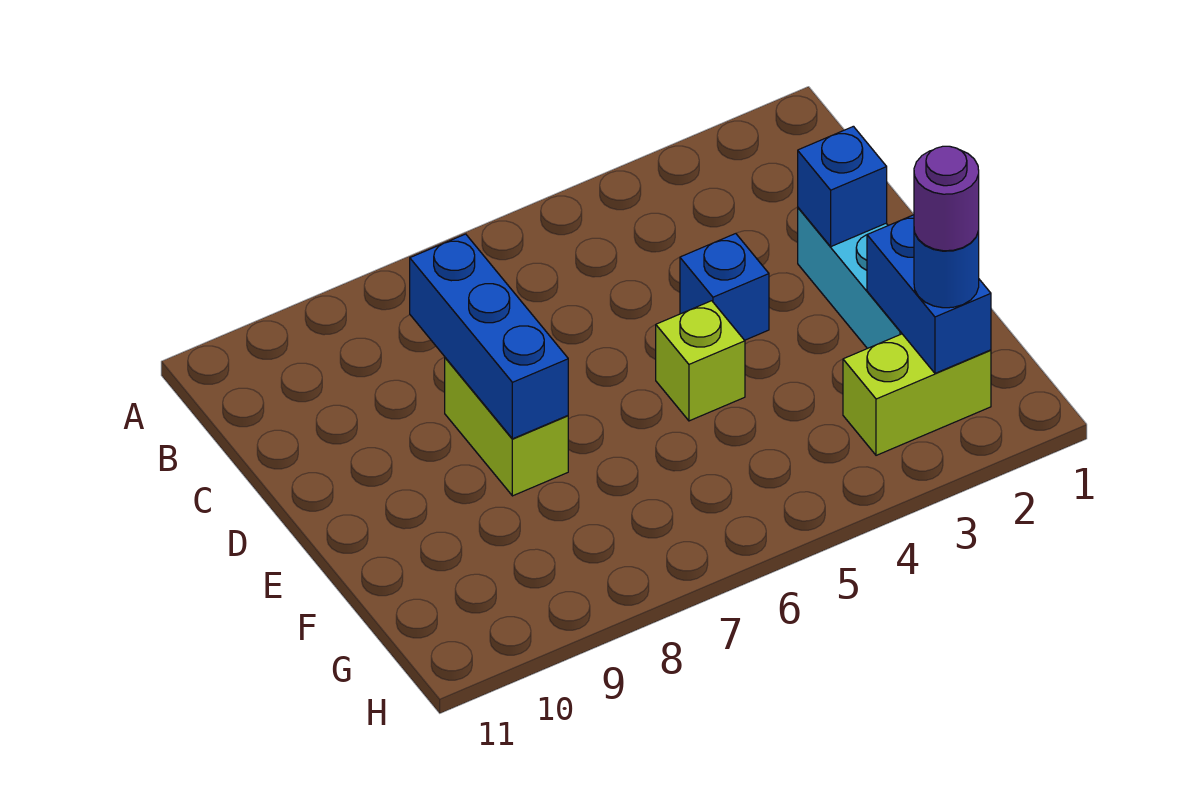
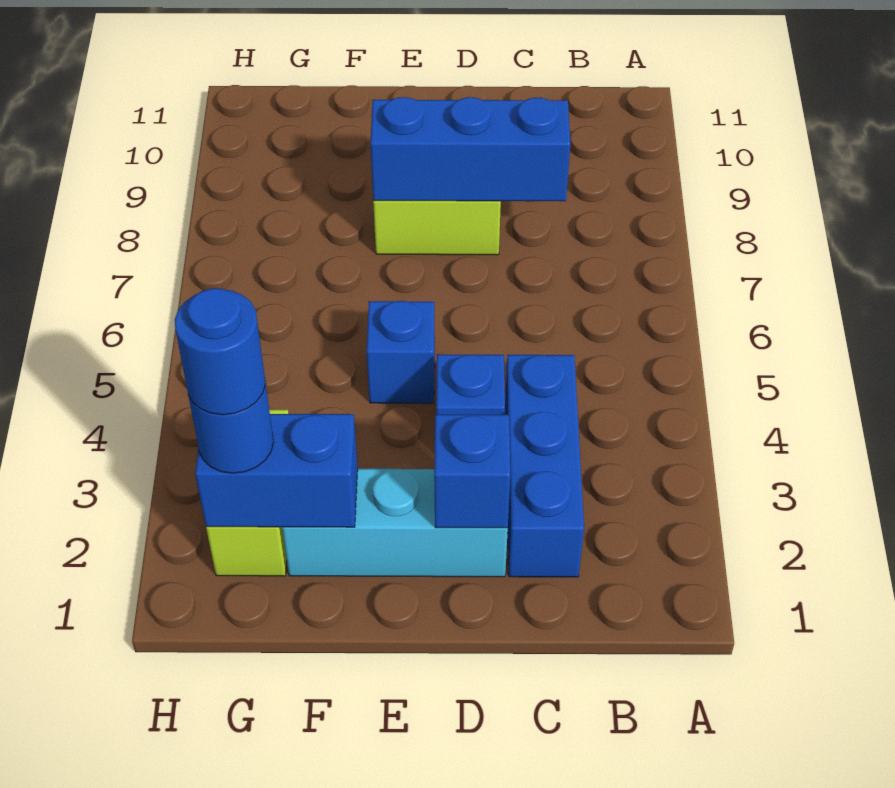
none -> blue brick C2:C4 level 1
lime brick E5 level 1 -> blue brick E5 level 1
purple round brick G2 level 4 -> blue round brick G2 level 4

